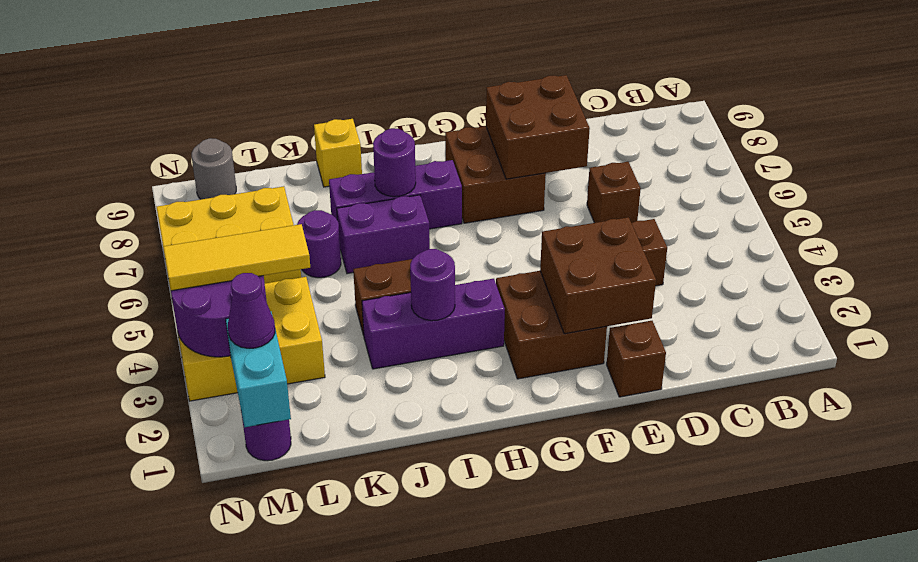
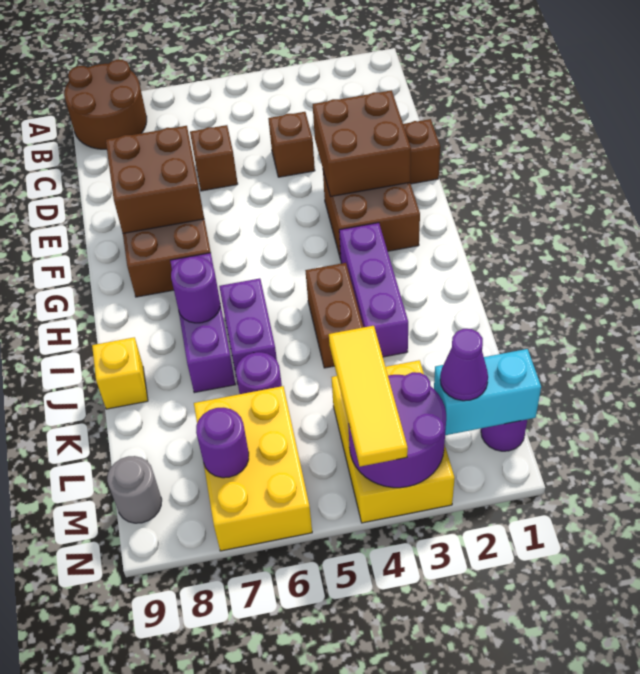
none -> brown round brick A8:B9 level 1
purple round brick I3 level 2 -> purple round brick M7 level 2

